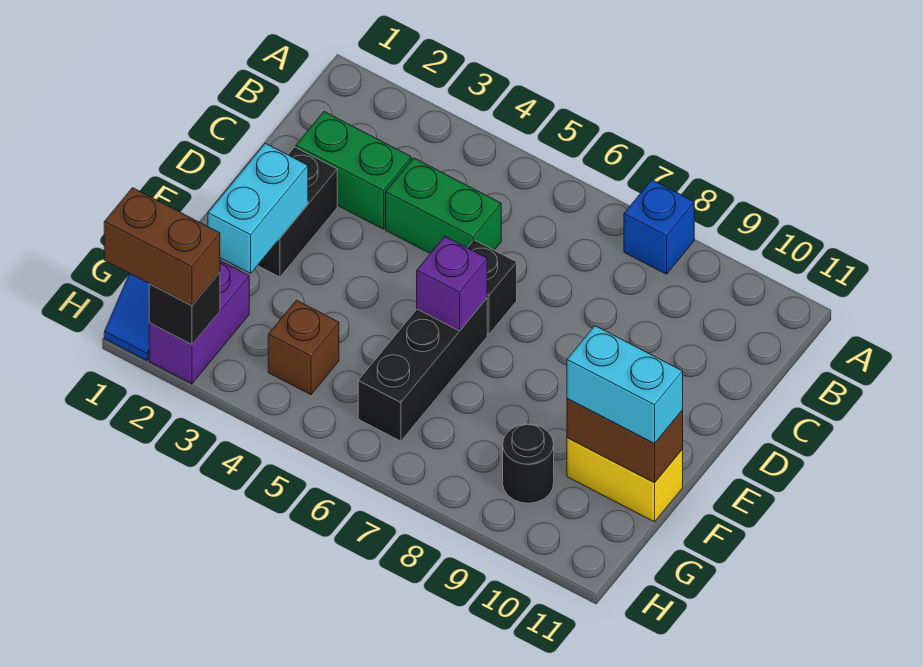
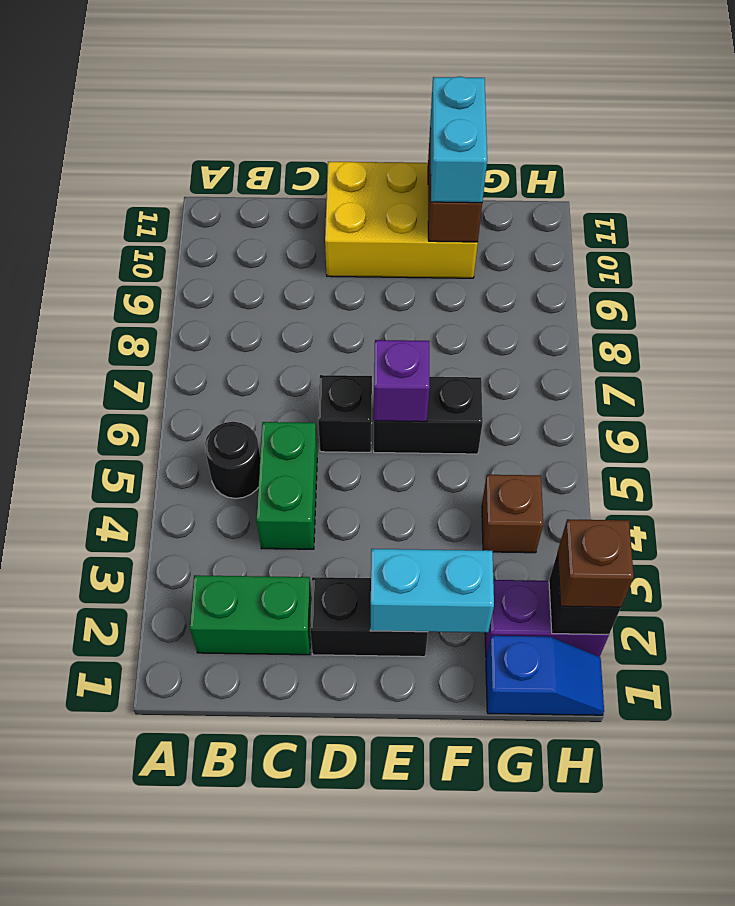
blue brick A8 level 1 -> none
green brick C2:C3 level 1 -> green brick B2:C2 level 1
black brick E6:G6 level 1 -> black brick E6:F6 level 1
yellow brick F10:F11 level 1 -> yellow brick D10:F11 level 1
black round brick G9 level 1 -> black round brick B5 level 1
brown brick H1:H2 level 3 -> brown brick H2 level 3

